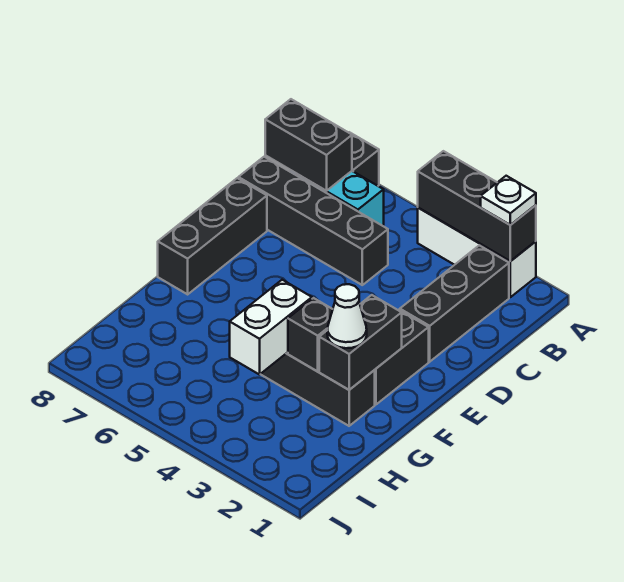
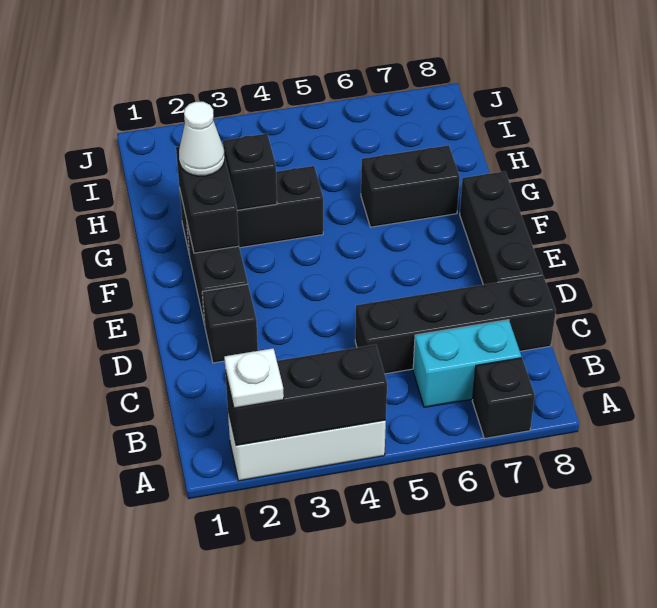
black brick B2:D2 level 1 -> black brick D2 level 1
black brick B7:B8 level 2 -> black brick G6:G7 level 1
white brick G4:H4 level 2 -> none

